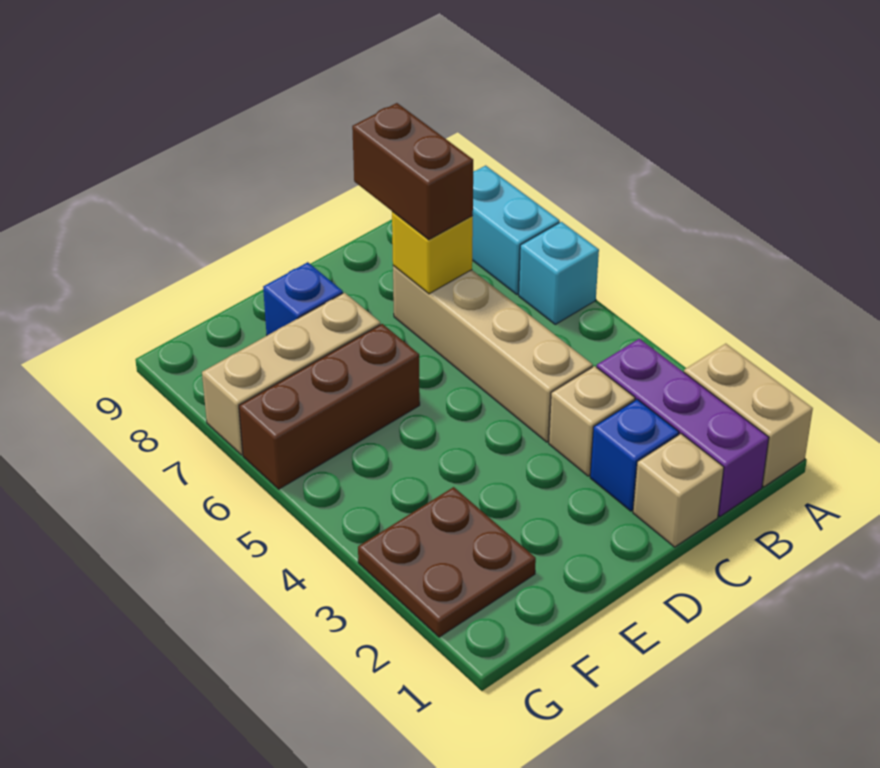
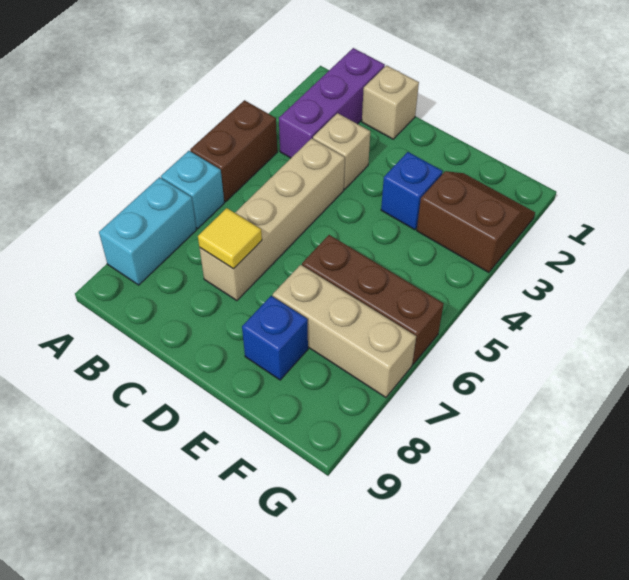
tan brick A1:A2 level 1 -> none
blue brick C2 level 1 -> blue brick E3 level 1
yellow brick C7 level 2 -> yellow tile C7 level 2
brown brick C7:C8 level 3 -> brown brick A4:A5 level 1
brown plate F2:G3 level 1 -> brown slope F2:G3 level 1 top 3

